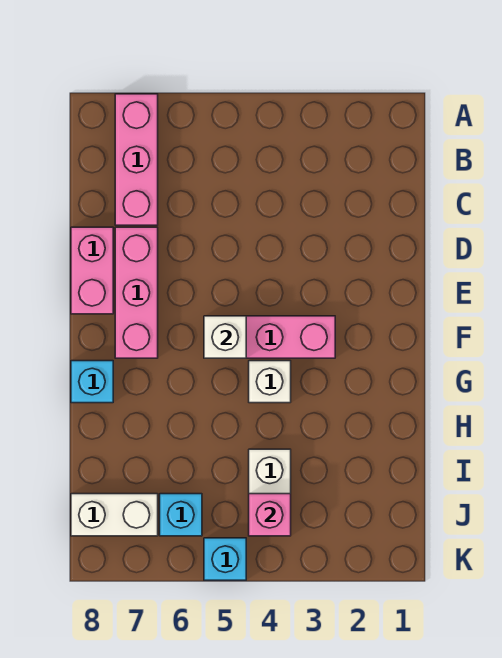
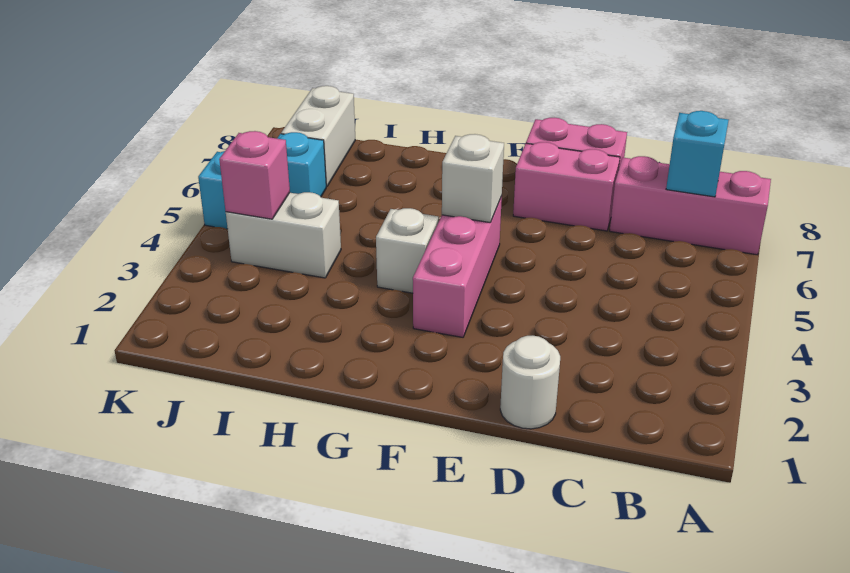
none -> white round brick D1 level 1
pink brick D7:F7 level 1 -> pink brick D7:E7 level 1
cyan brick G8 level 1 -> cyan brick B7 level 2

